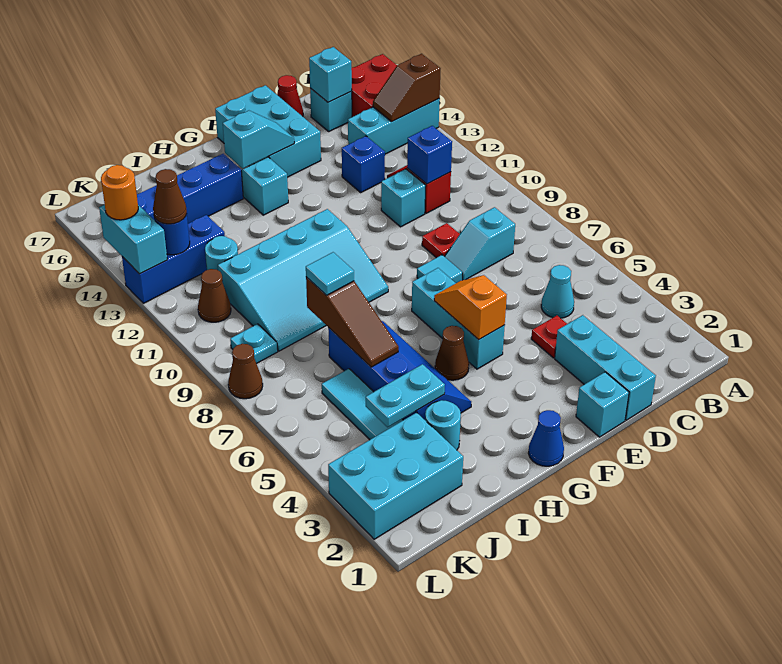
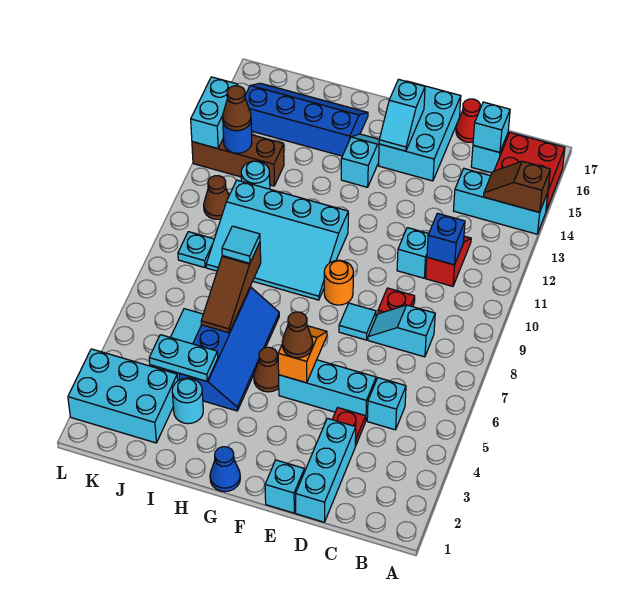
cyan cone C5 level 1 -> cyan brick C5 level 1
blue brick D13 level 1 -> none
cyan brick F5:F7 level 1 -> cyan brick D5:F5 level 1
cyan slope F15:G15 level 2 top G -> cyan slope F15:F16 level 2 top 16
blue brick J13:L13 level 1 -> brown brick J13:L13 level 1
brown cone L8 level 1 -> brown cone F5 level 3
orange round brick L14 level 3 -> orange round brick F9 level 1

